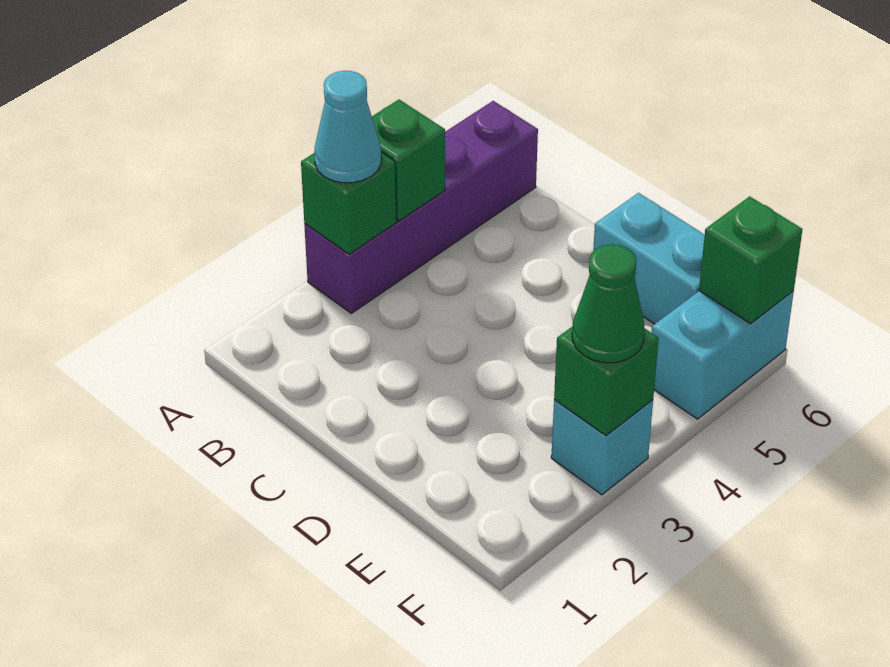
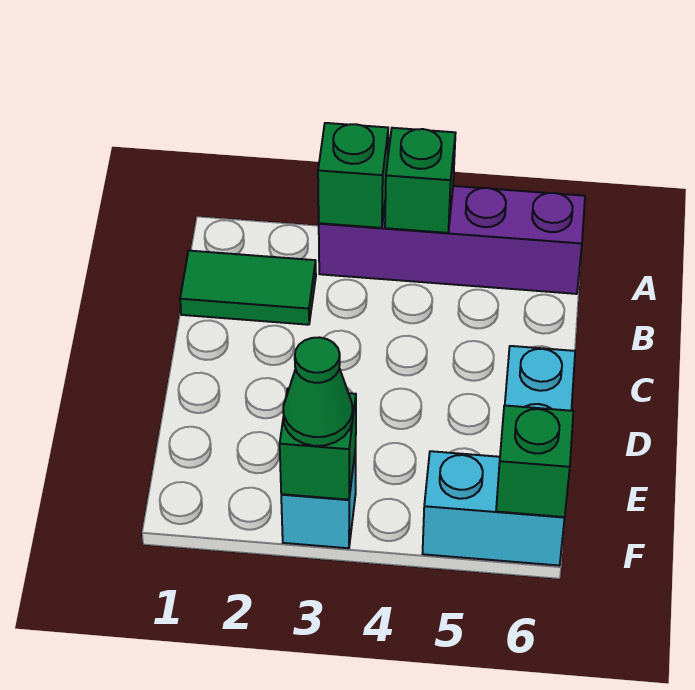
cyan cone A3 level 3 -> none
none -> green tile B1:B2 level 1

